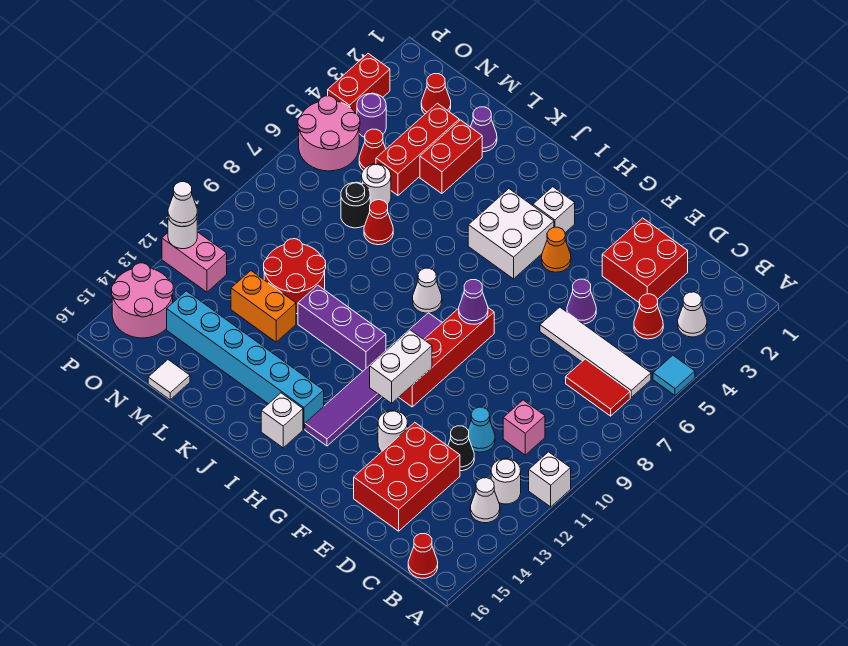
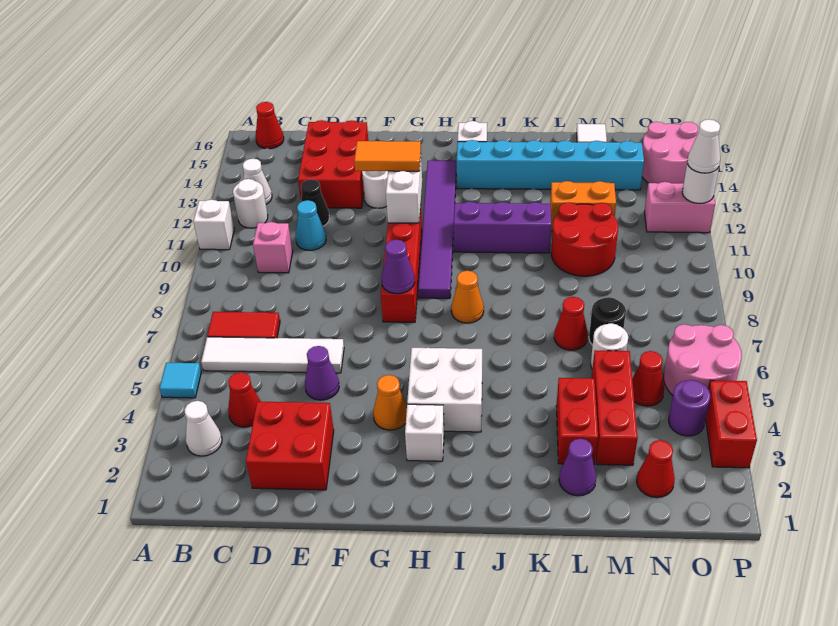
none -> orange tile F12:G12 level 3
white cone I8 level 1 -> orange cone I8 level 1

